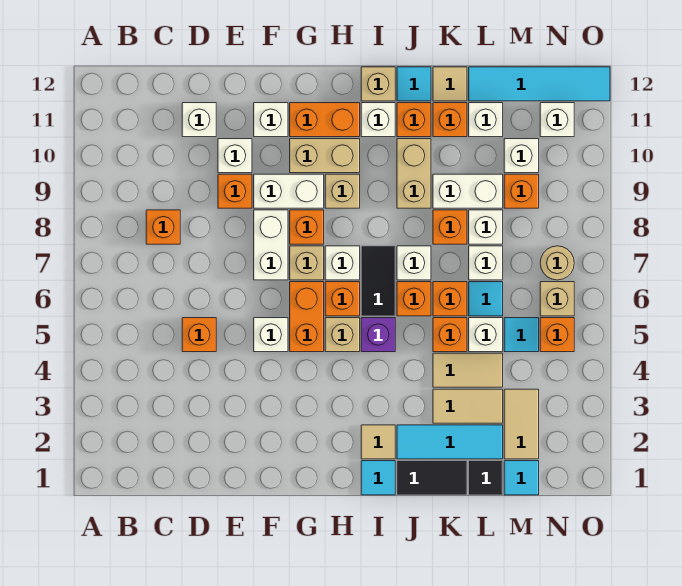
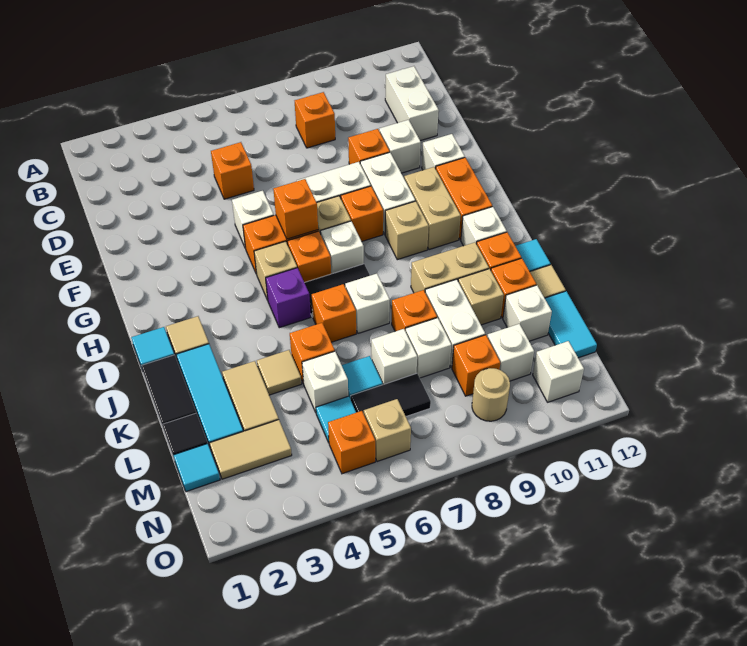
white brick D11 level 1 -> white brick C11:D11 level 1
tan brick I12 level 1 -> tan brick K10 level 1
tan tile K4:L4 level 1 -> tan tile K4 level 1
orange brick K6 level 1 -> orange brick G6 level 2
cyan tile L12:O12 level 1 -> cyan tile L12:M12 level 1
none -> black tile M6:M7 level 1
tan round brick N7 level 1 -> tan round brick N9 level 1

